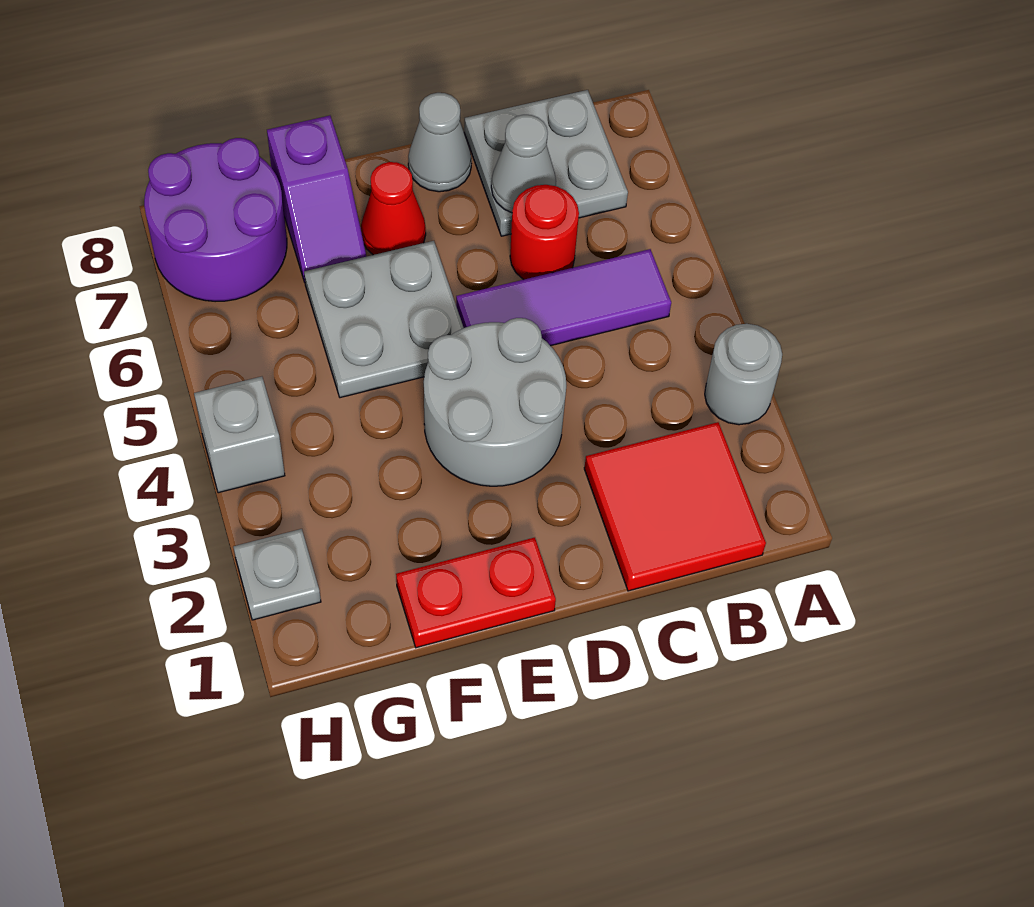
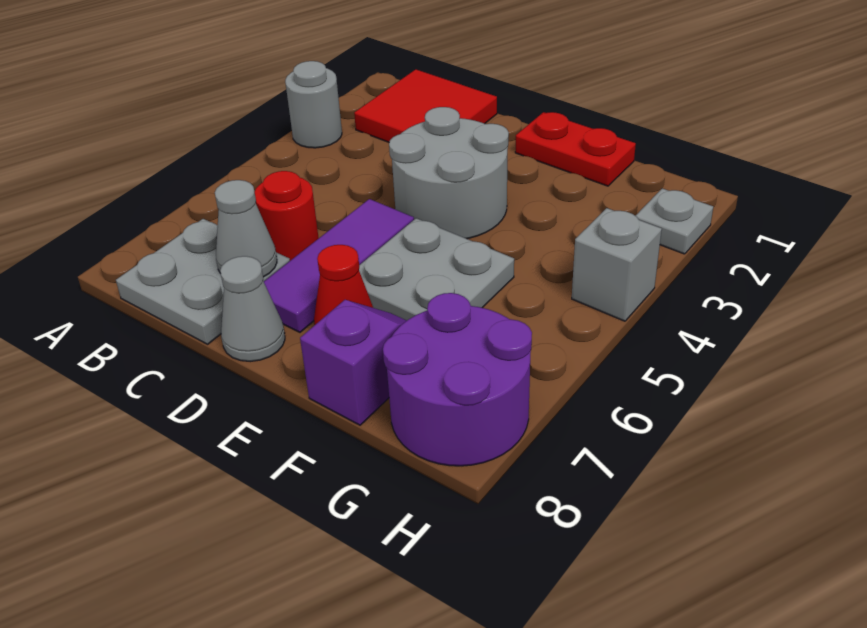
purple tile B5:D5 level 1 -> purple tile D5:D7 level 1

